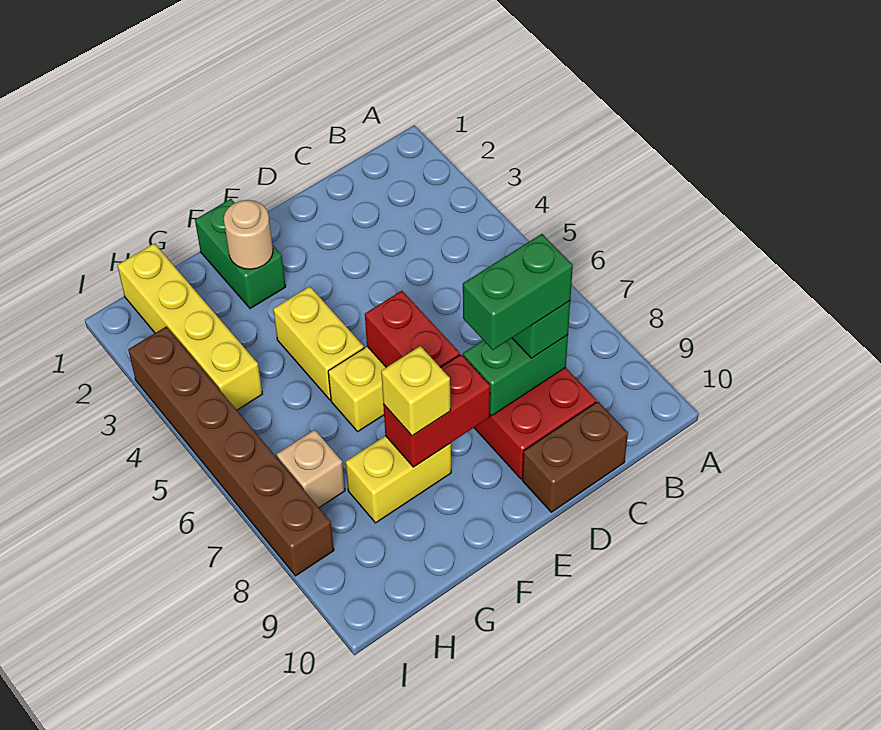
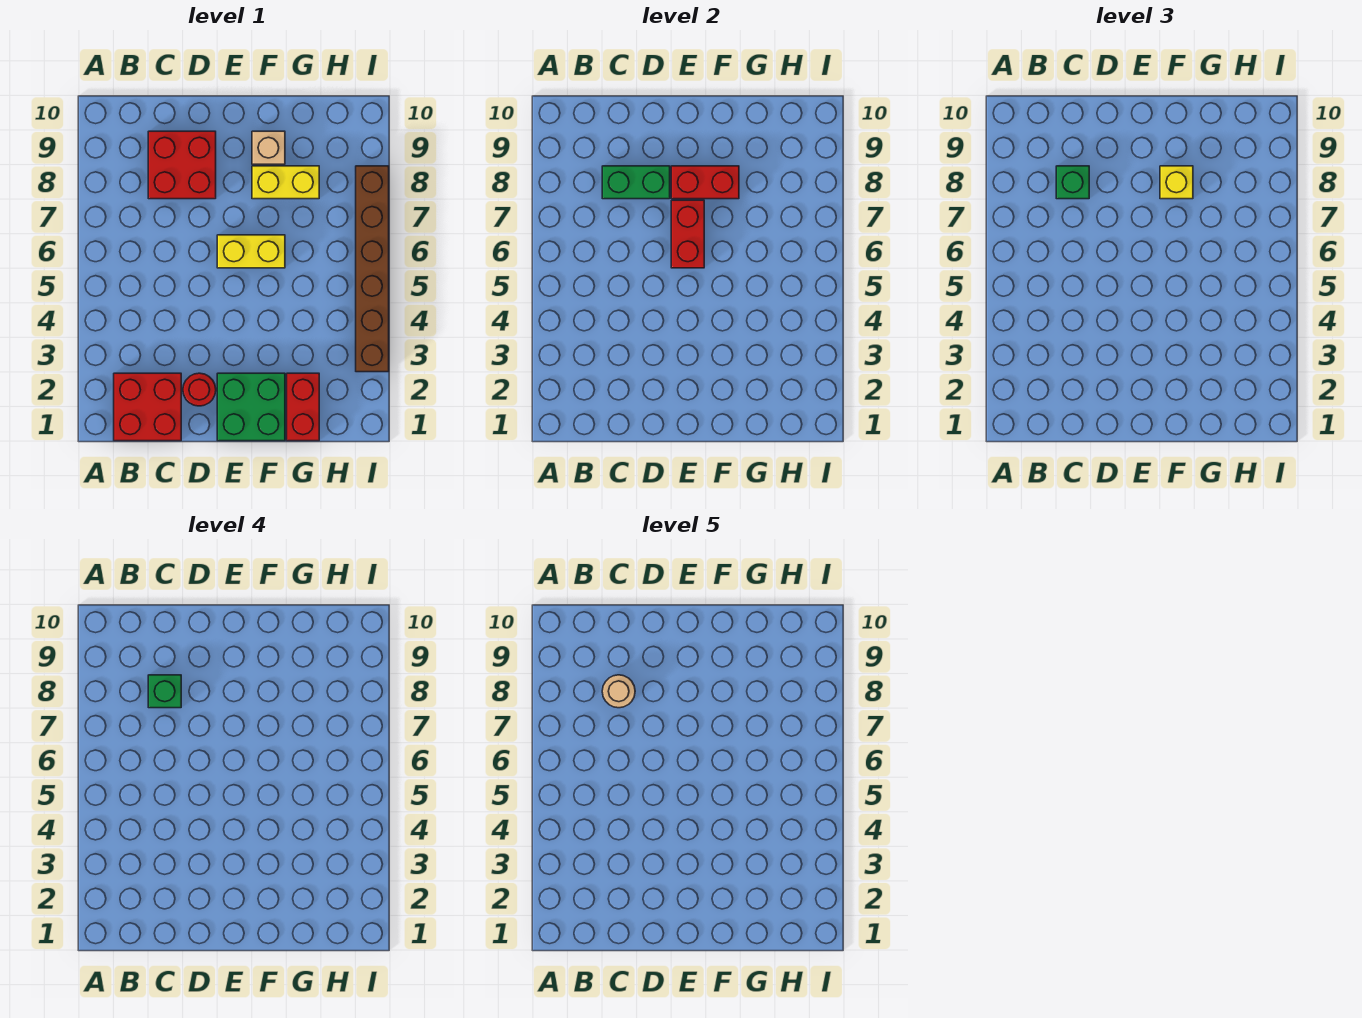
none -> red brick B1:C2 level 1
green brick C8:D8 level 4 -> green brick C8 level 4
brown brick C10:D10 level 1 -> none
none -> red round brick D2 level 1
green brick F1:F2 level 1 -> green brick E1:F2 level 1
tan round brick F2 level 2 -> tan round brick C8 level 5
yellow brick F4:F5 level 1 -> none
none -> red brick G1:G2 level 1
yellow brick H1:H4 level 1 -> none
tan brick H7 level 1 -> tan brick F9 level 1

